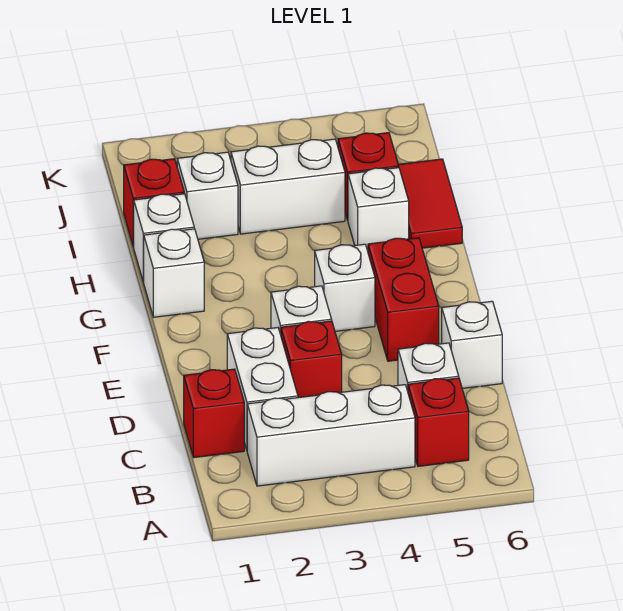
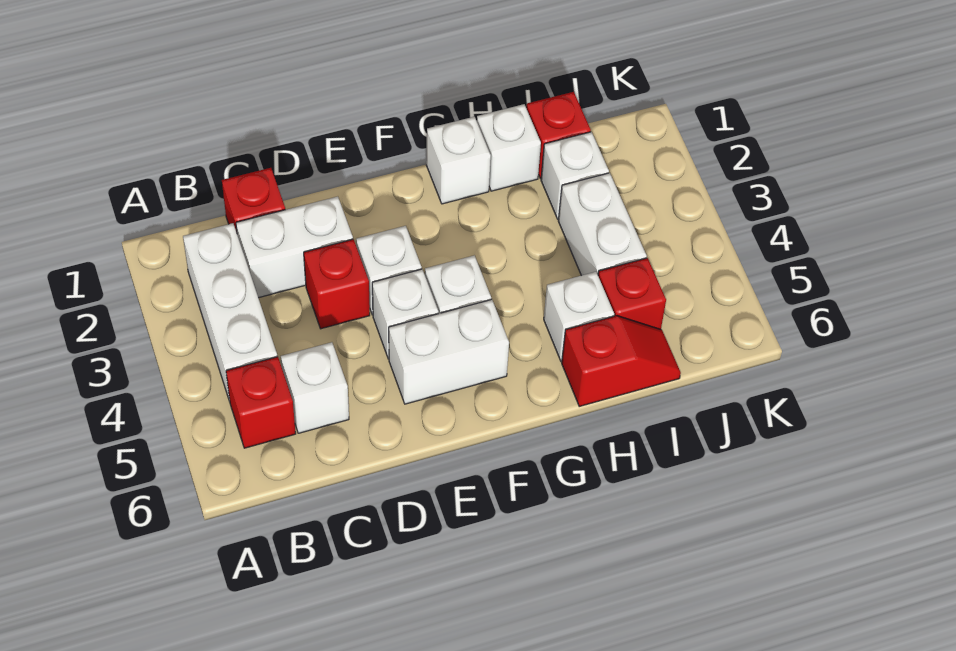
white brick D6 level 1 -> white brick E4 level 1
red brick E5:F5 level 1 -> white brick E5:F5 level 1
red tile H6:I6 level 1 -> red slope H6:I6 level 1 top H

